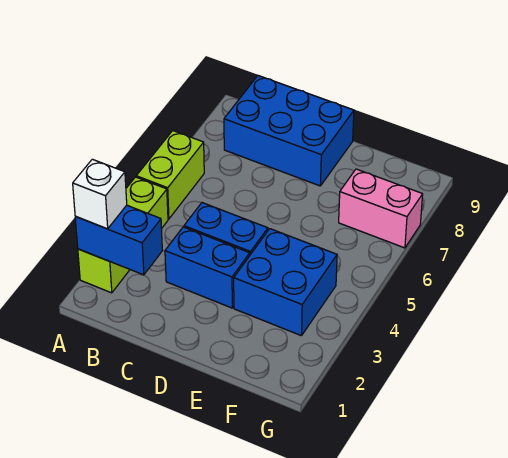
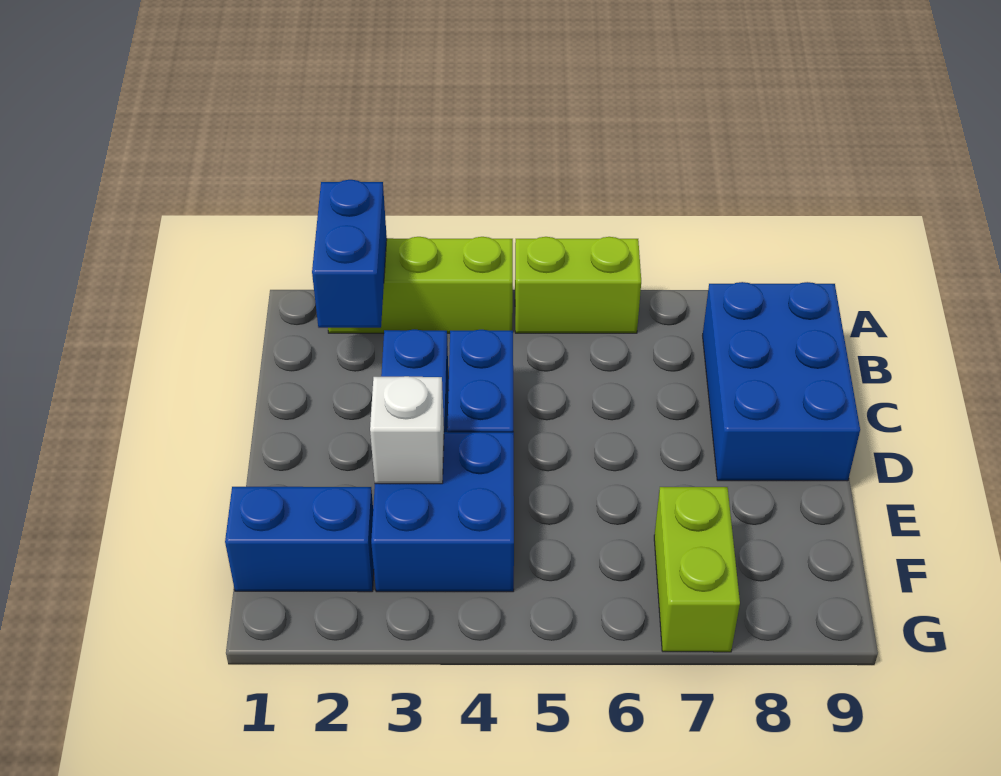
white brick A2 level 3 -> white brick E3 level 2
none -> blue brick F1:F2 level 1
pink brick F7:G7 level 1 -> lime brick F7:G7 level 1

